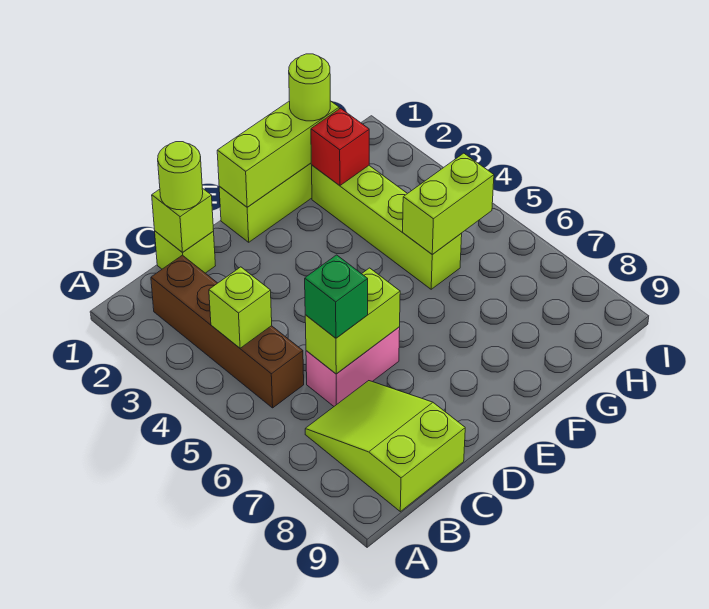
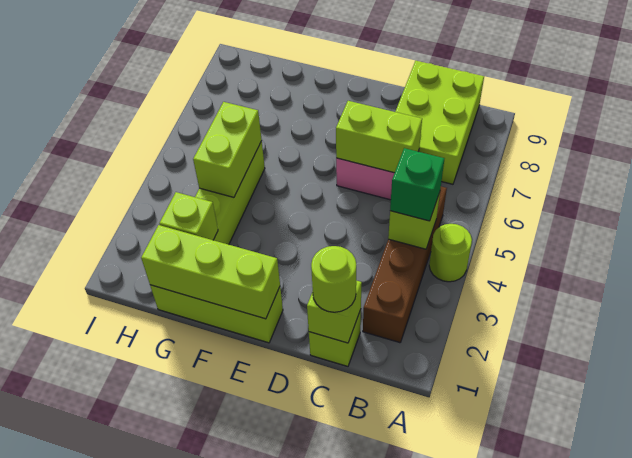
lime slope B7:C9 level 1 top 9 -> lime brick B7:C9 level 1
green brick C6 level 3 -> green brick B4 level 3
lime round brick G1 level 3 -> lime round brick A4 level 1
red brick G2 level 2 -> lime brick G2 level 2
lime brick G5:H5 level 2 -> lime brick G4:G5 level 2

